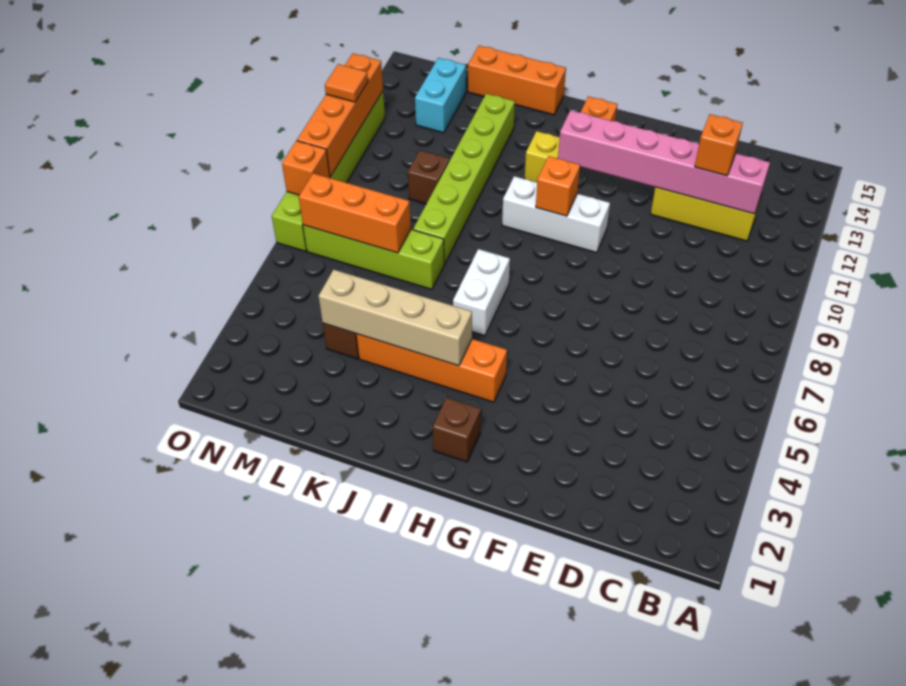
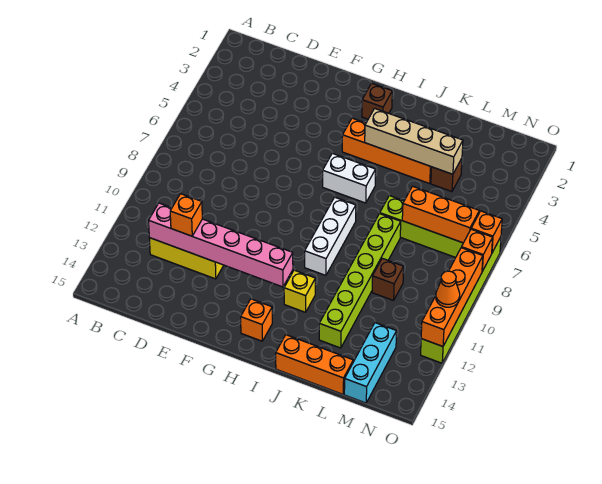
white brick G10:I10 level 1 -> white brick I8:I10 level 1
orange brick H10 level 2 -> orange brick O7 level 2
white brick I6:I7 level 1 -> white brick H6:I6 level 1
cyan brick M13:M14 level 1 -> cyan brick M13:M15 level 1
orange tile O11 level 3 -> orange cone O11 level 3

